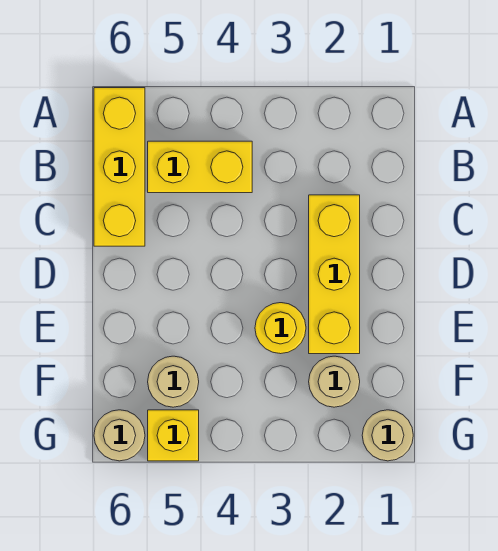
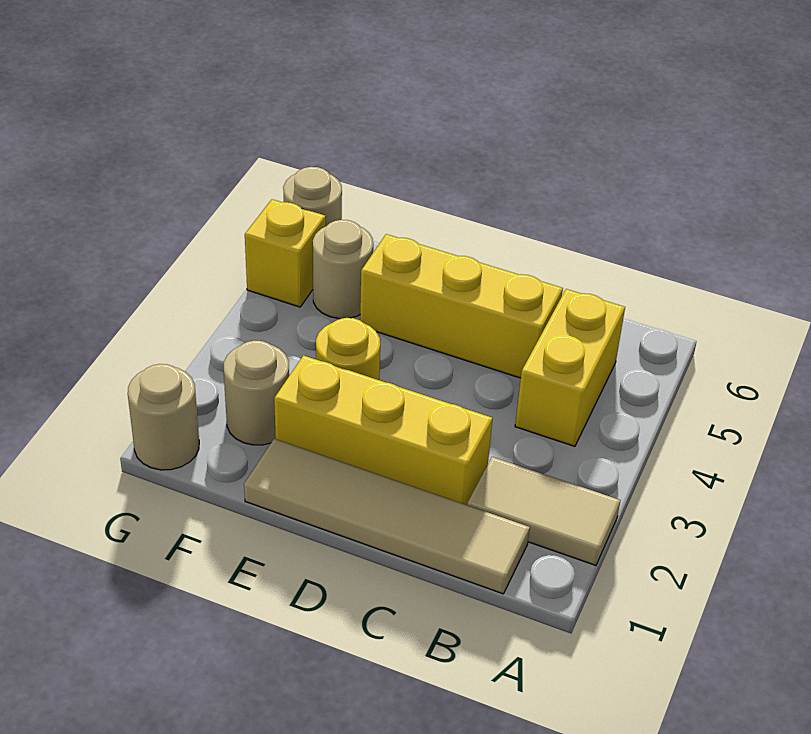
none -> tan tile A2:B2 level 1
yellow brick A6:C6 level 1 -> yellow brick C5:E5 level 1
none -> tan tile B1:E1 level 1

